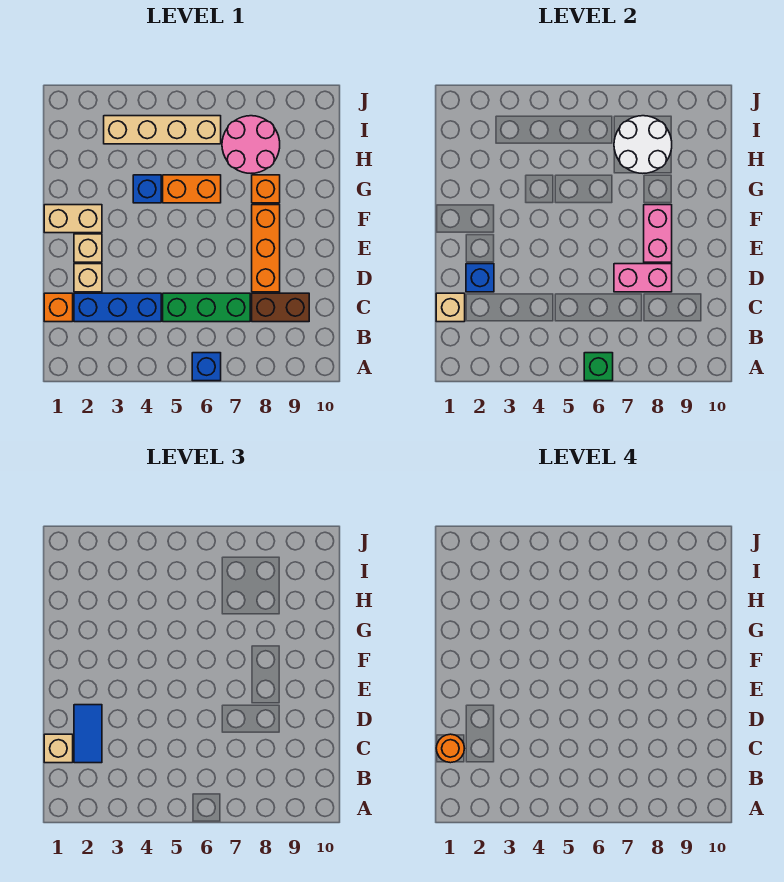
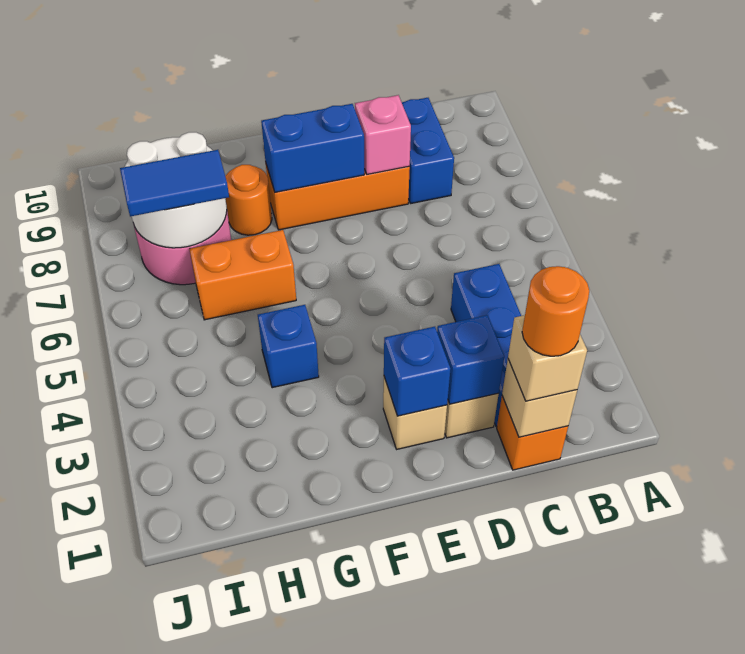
blue brick A6 level 1 -> blue brick E2 level 2
green brick A6 level 2 -> none
blue tile C2:D2 level 3 -> blue tile H7:I7 level 3
green brick C5:C7 level 1 -> none
brown brick C8:C9 level 1 -> blue brick C8:C9 level 1
pink brick D7:D8 level 2 -> pink brick D8 level 2
pink brick E8:F8 level 2 -> blue brick E8:F8 level 2
tan brick F1:F2 level 1 -> none
orange brick G5:G6 level 1 -> orange brick G6:H6 level 1
orange brick G8 level 1 -> orange round brick G8 level 1
tan brick I3:I6 level 1 -> none

